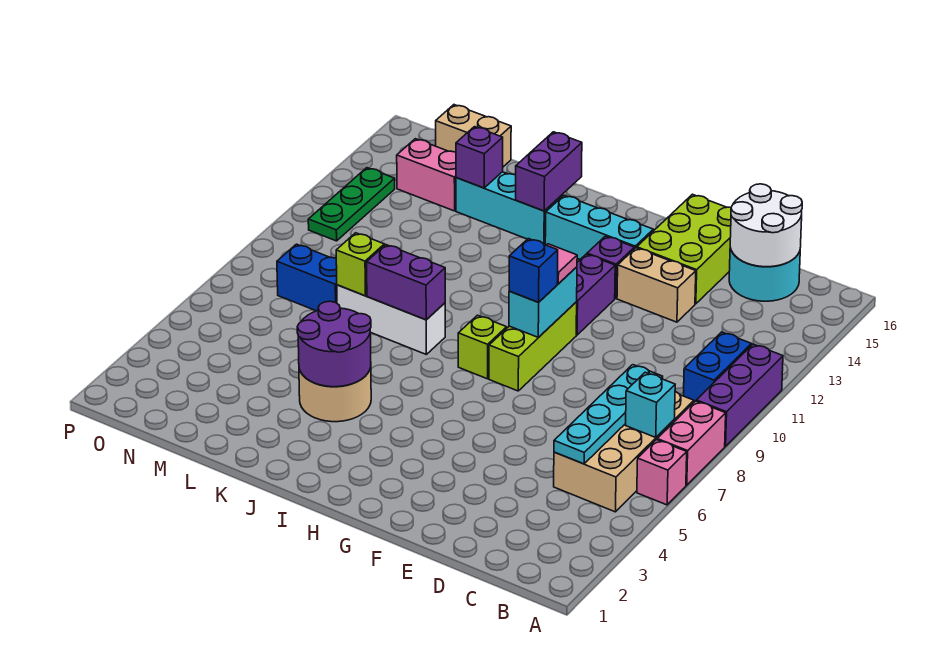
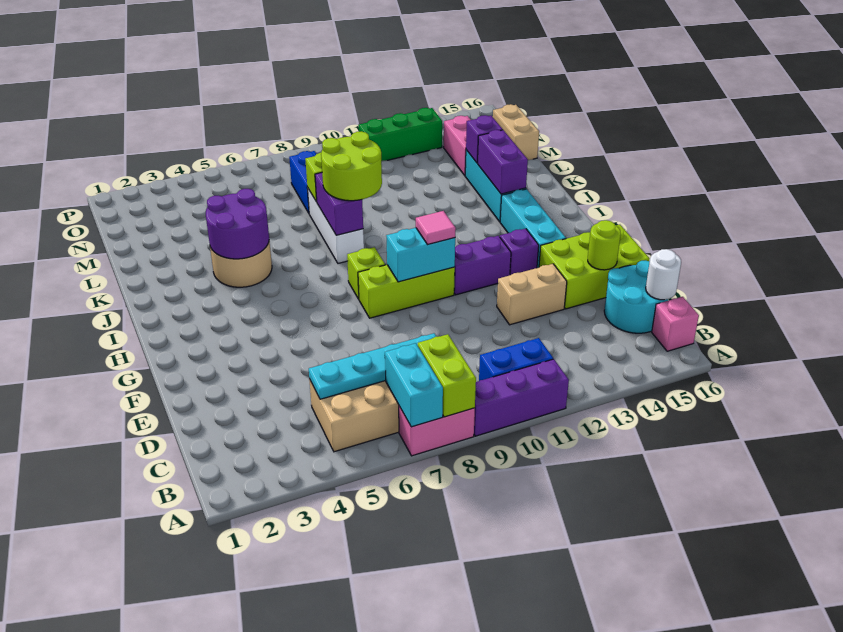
pink brick A6 level 1 -> pink brick B16 level 1
none -> lime brick A8:B8 level 2
cyan brick B7 level 2 -> cyan brick A7:B7 level 2
white round brick C15:D16 level 2 -> white round brick C16 level 2
tan brick E13:F13 level 1 -> tan brick E12:E13 level 1
none -> lime round brick E15 level 2
blue brick G9 level 3 -> none
none -> lime round brick J8:K9 level 3
purple brick J14:J15 level 2 -> purple brick J14:K14 level 2
green plate O11:O13 level 1 -> green brick O11:O13 level 1

